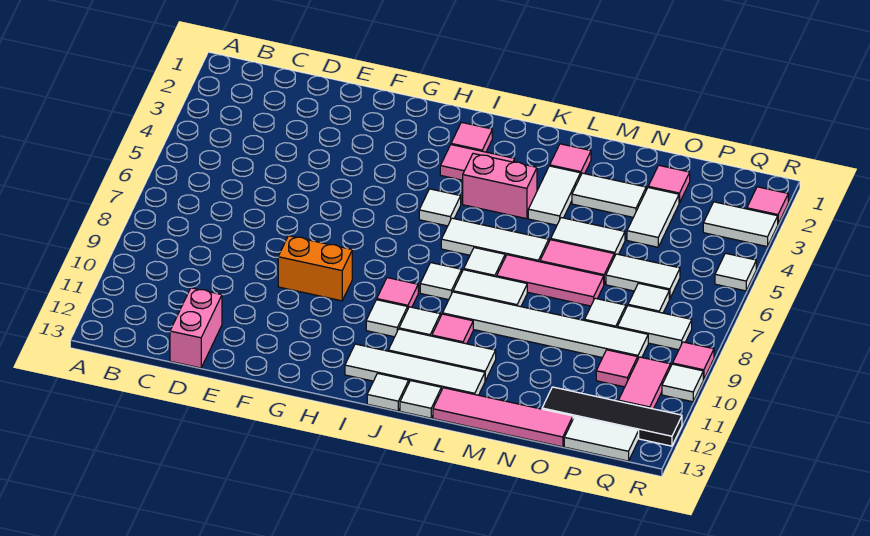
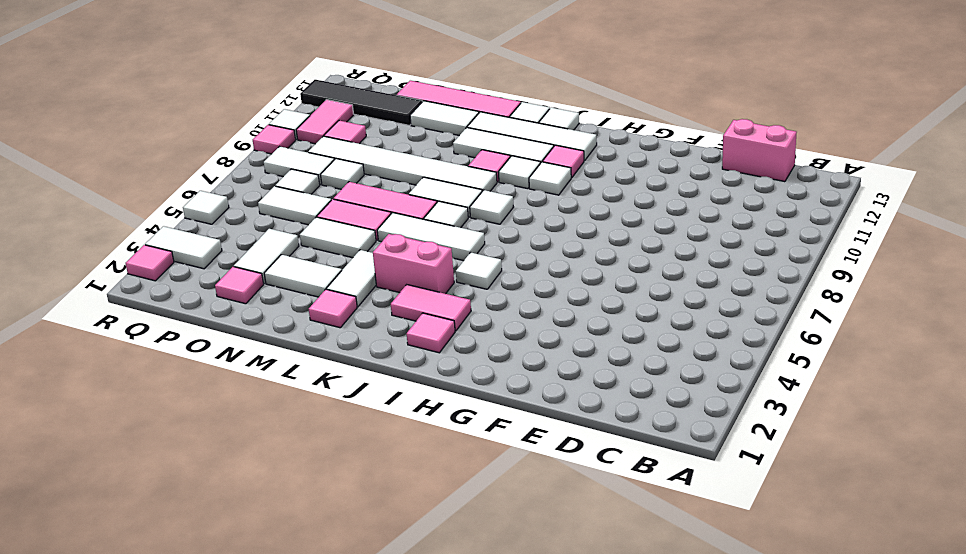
pink brick D12:D13 level 1 -> pink brick C13:D13 level 1
orange brick F9:G9 level 1 -> none
pink tile I9 level 1 -> pink tile I11 level 1
white tile P13:Q13 level 1 -> white tile M12:N12 level 1

